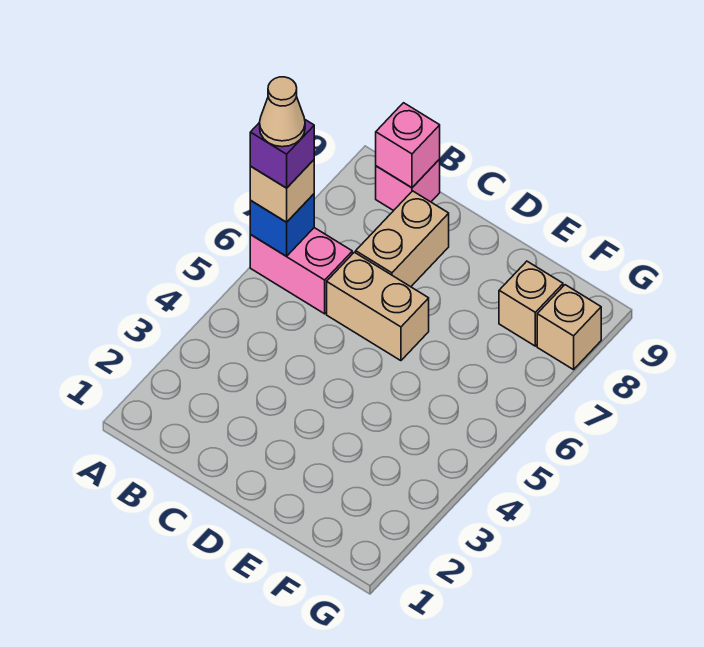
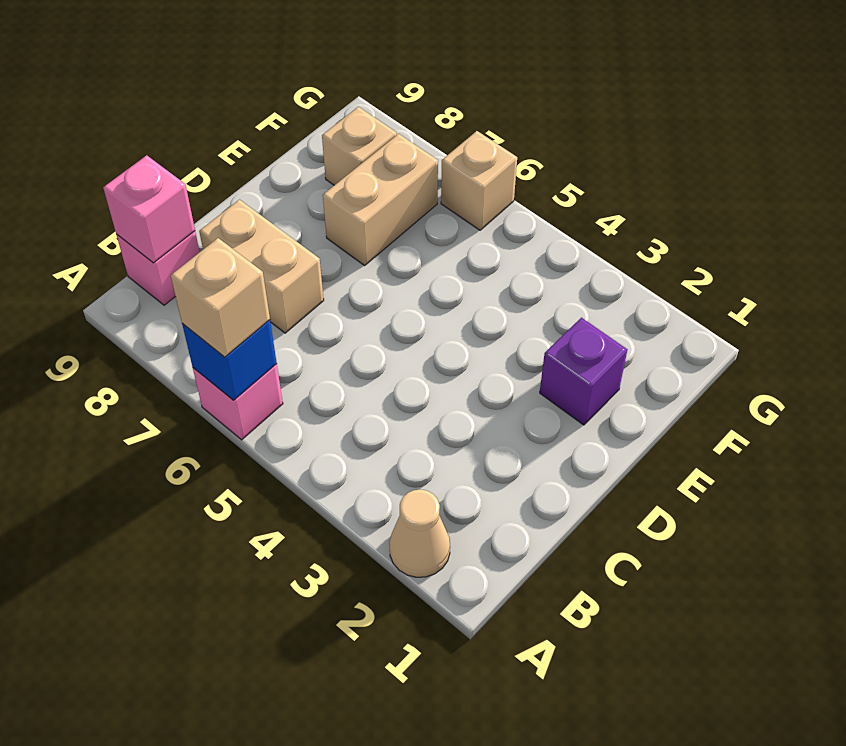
pink brick A6:B6 level 1 -> pink brick A6 level 1
purple brick A6 level 4 -> purple brick E2 level 1
tan cone A6 level 5 -> tan cone A2 level 1
tan brick C6:D6 level 1 -> tan brick E7:F7 level 1
tan brick G8 level 1 -> tan brick G6 level 1

